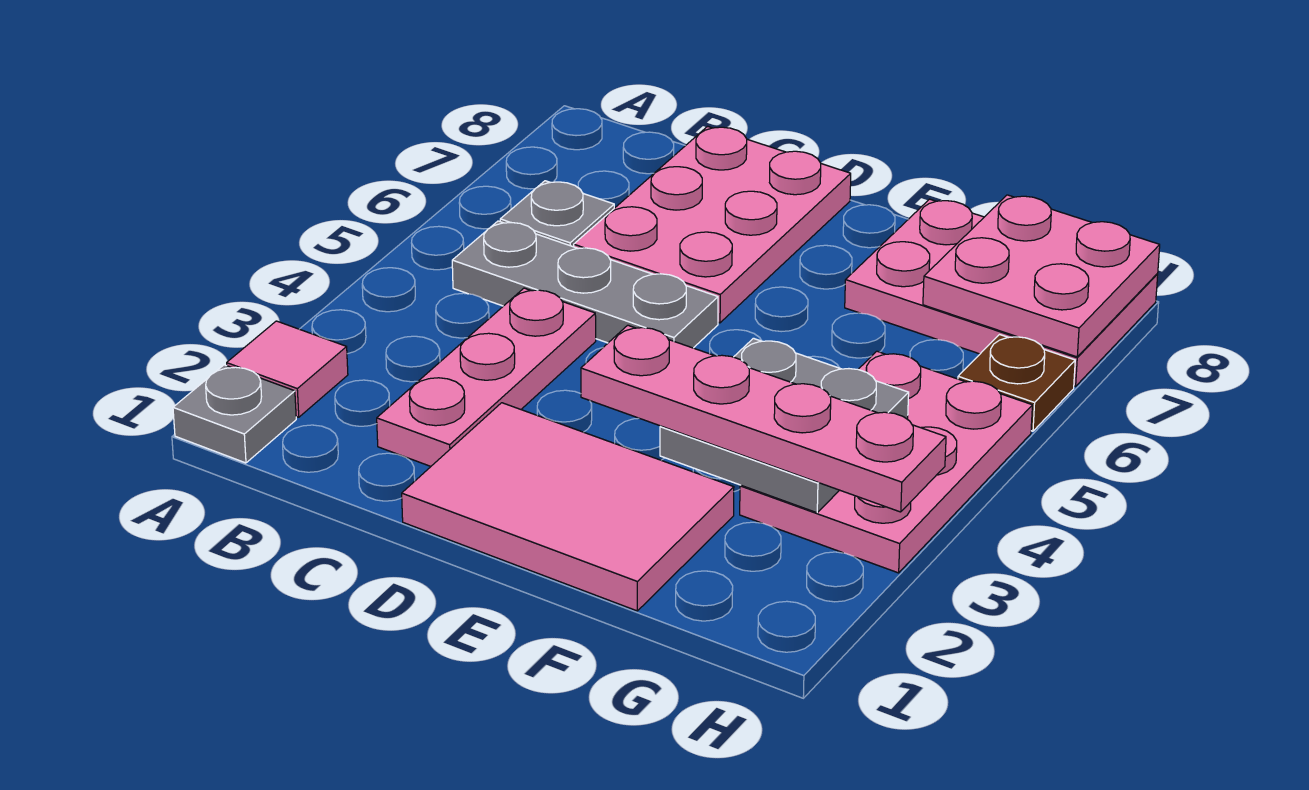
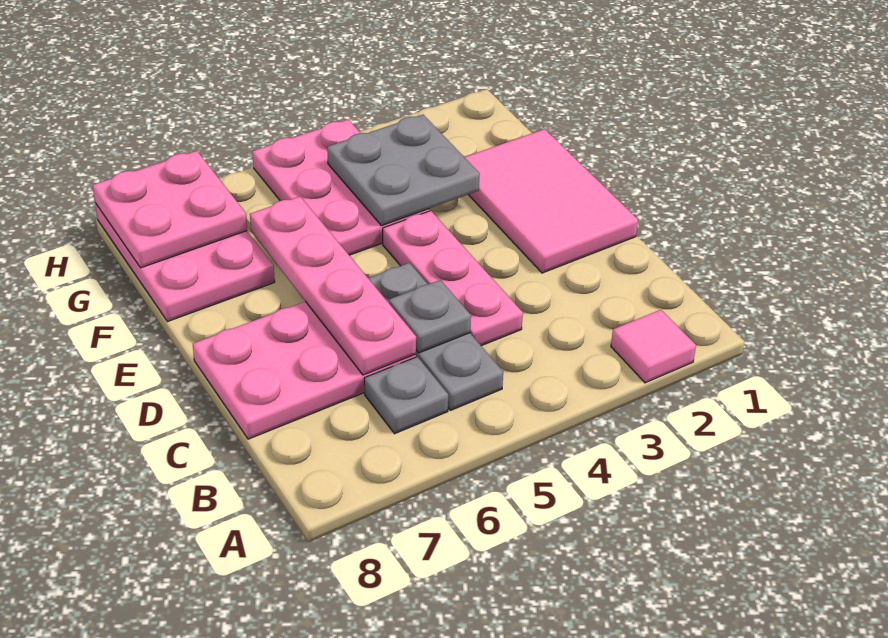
grey plate A1 level 1 -> grey plate C5 level 2
pink plate C2:C4 level 1 -> pink plate C4:E4 level 1
pink plate E3:H3 level 3 -> pink plate C6:F6 level 2
pink plate G3:H5 level 1 -> pink plate F4:H5 level 1
brown plate H6 level 1 -> none

